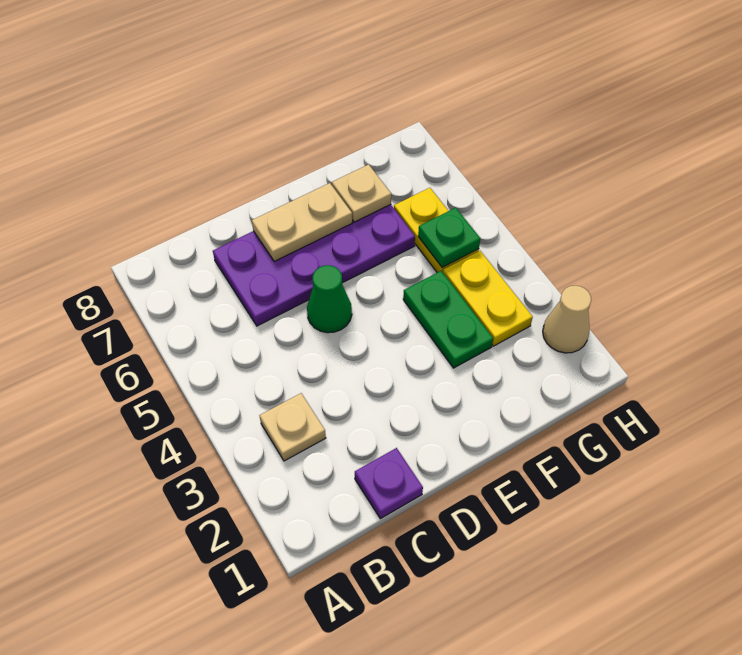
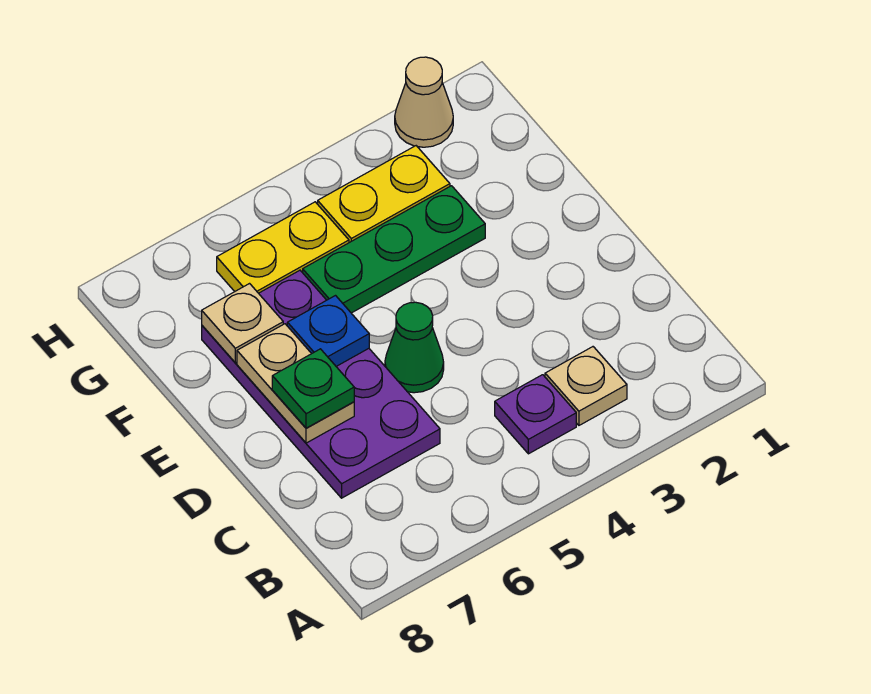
purple plate C1 level 1 -> purple plate B4 level 1
none -> blue plate E6 level 2
green plate F3:F4 level 1 -> green plate F3:F5 level 1
green plate G5 level 2 -> green plate D7 level 3

